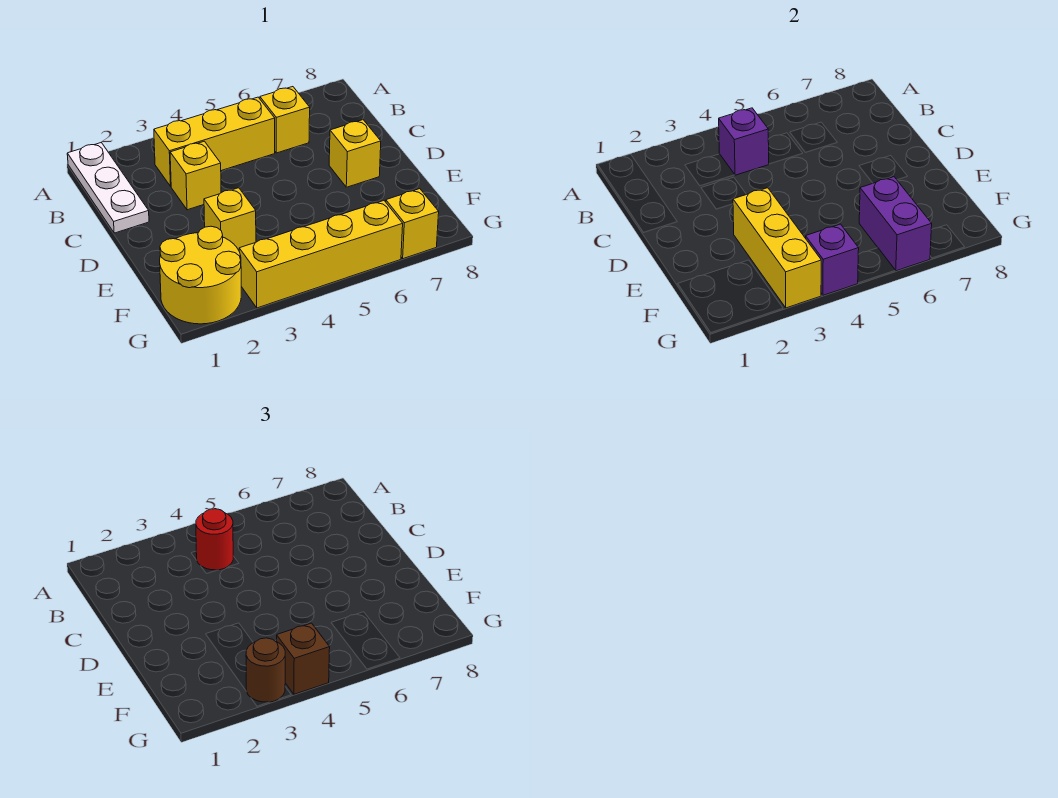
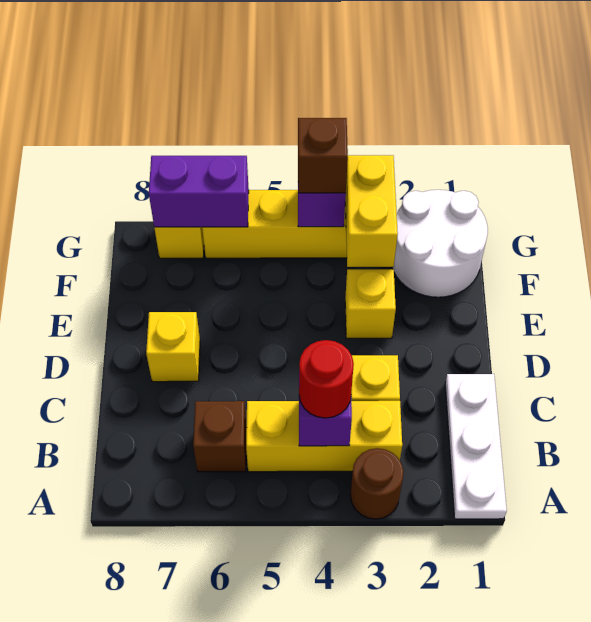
yellow brick B6 level 1 -> brown brick B6 level 1
yellow brick E3:G3 level 2 -> yellow brick F3:G3 level 2
yellow round brick F1:G2 level 1 -> white round brick F1:G2 level 1
purple brick F6:G6 level 2 -> purple brick G6:G7 level 2
brown round brick G3 level 3 -> brown round brick A3 level 1

